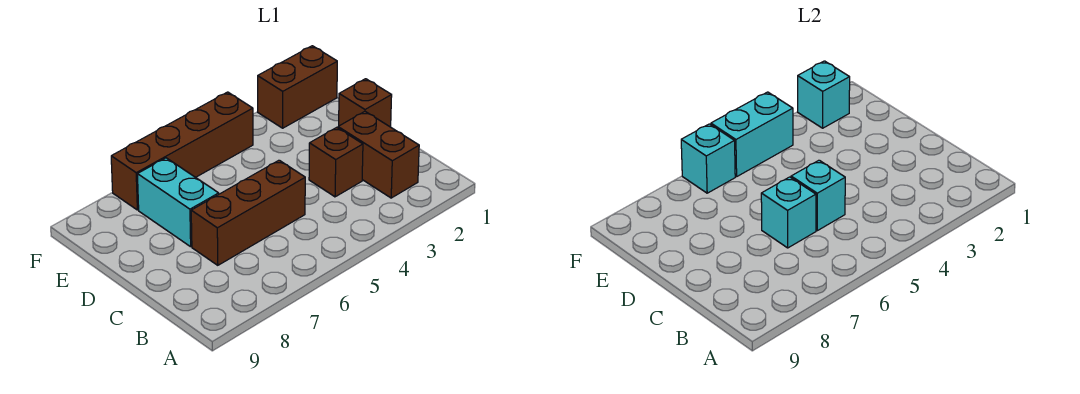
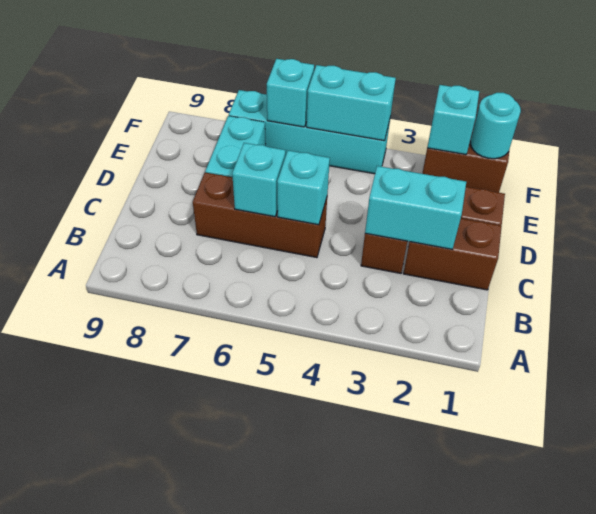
brown brick B2:C2 level 1 -> brown brick C1:C2 level 1
none -> cyan brick C2:C3 level 2
none -> cyan round brick F1 level 2
brown brick F4:F7 level 1 -> cyan brick F4:F7 level 1

